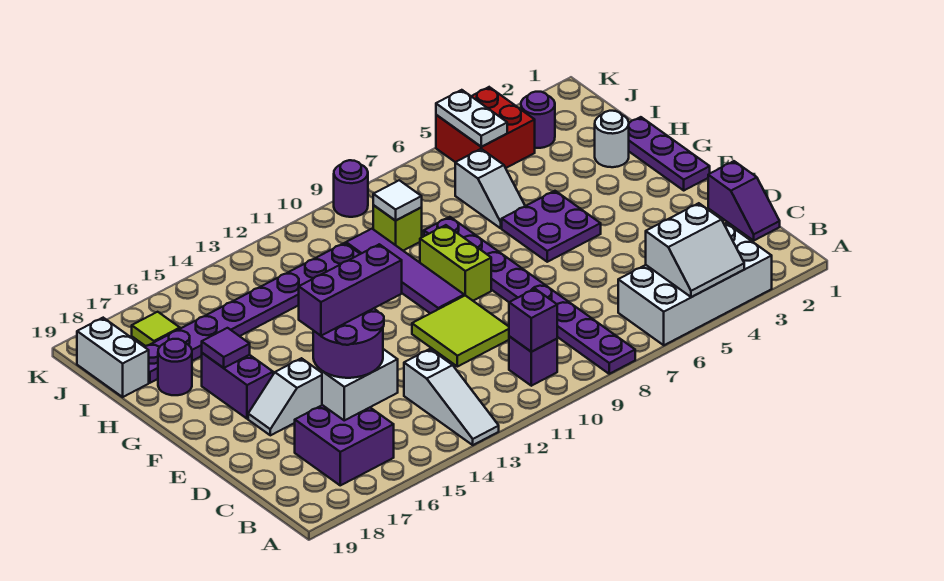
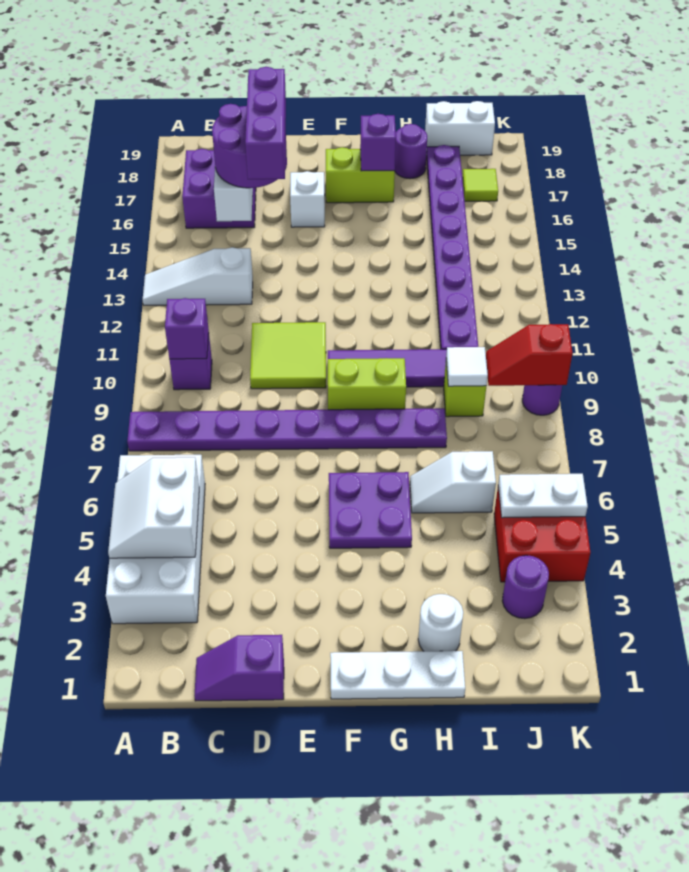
purple plate F1:H1 level 1 -> white plate F1:H1 level 1
purple brick F17:G17 level 1 -> lime brick F17:G17 level 1
purple tile G17 level 2 -> purple brick G17 level 2
none -> red slope J9:K9 level 2 top K

